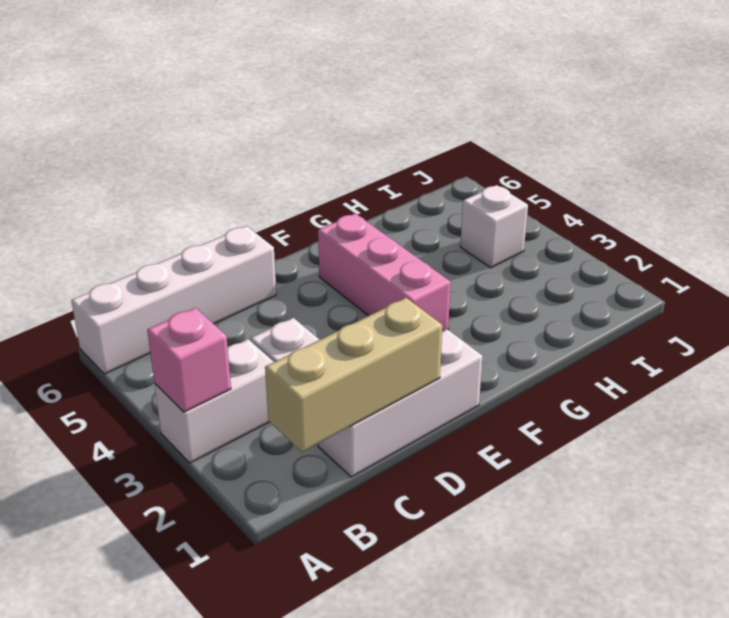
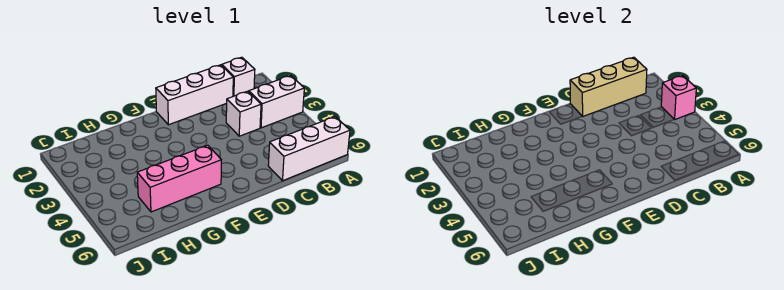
white brick A6:D6 level 1 -> white brick A6:C6 level 1
pink brick F3:F5 level 1 -> pink brick F5:H5 level 1
white brick I4 level 1 -> white brick B1 level 1

